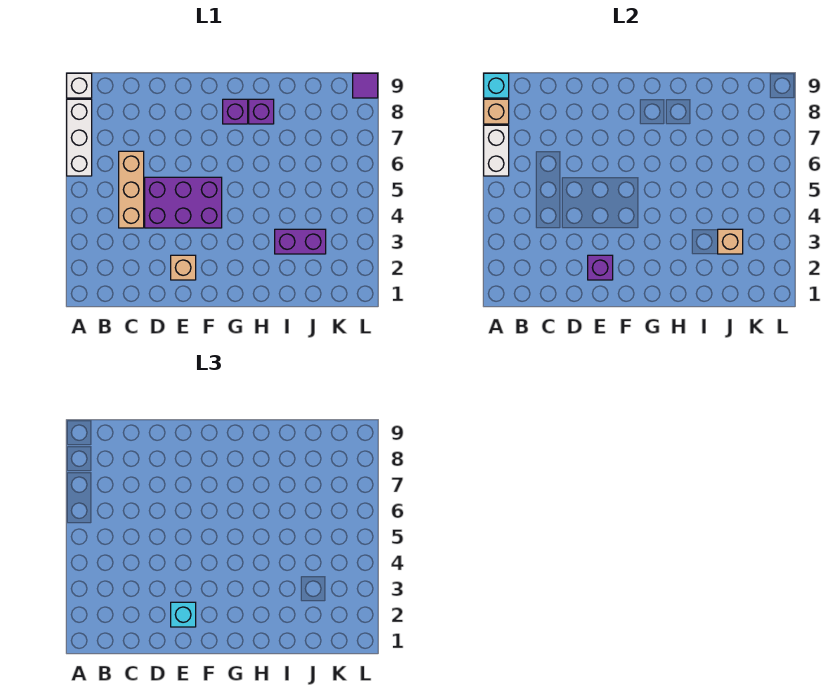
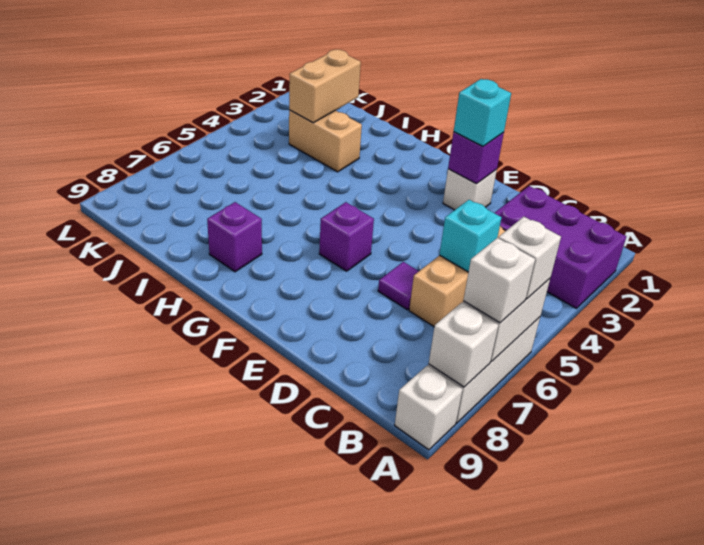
none -> white brick A6 level 3
none -> white brick A7 level 3
tan brick A8 level 2 -> white brick A8 level 2
cyan brick A9 level 2 -> cyan brick C5 level 2
purple brick D4:F5 level 1 -> purple brick A2:C3 level 1
tan brick E2 level 1 -> white brick E2 level 1
purple brick G8 level 1 -> purple brick F6 level 1
purple brick I3:J3 level 1 -> tan brick I3:J3 level 1
tan brick J3 level 2 -> tan brick J2:J3 level 2
purple tile L9 level 1 -> purple tile D6 level 1

